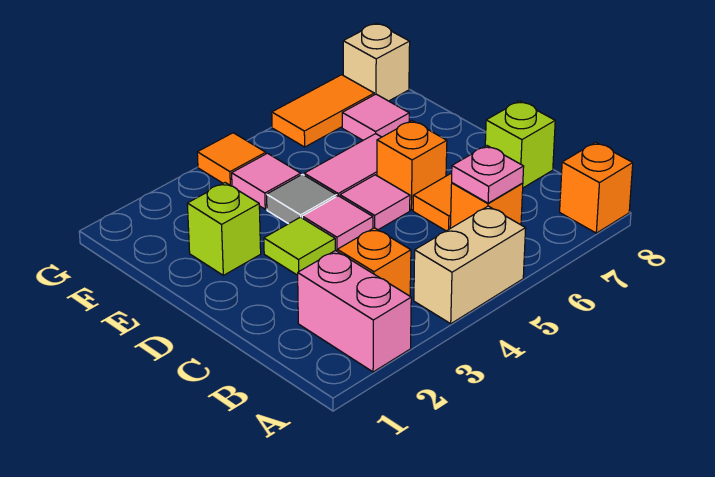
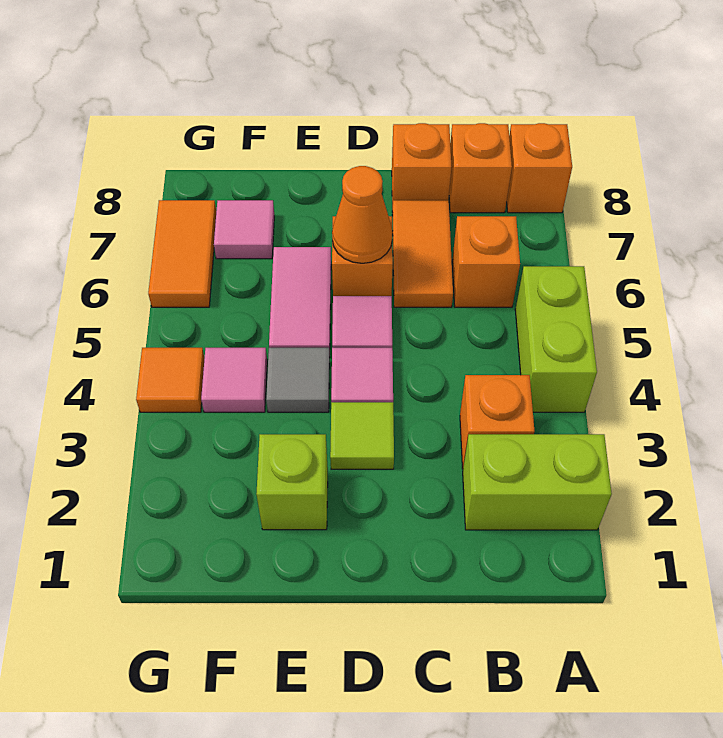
pink brick A2:B2 level 1 -> lime brick A2:B2 level 1
tan brick A4:A5 level 1 -> lime brick A4:A5 level 1
pink plate B6 level 2 -> none
none -> orange brick B8 level 1
lime brick C8 level 1 -> orange brick C8 level 1
none -> orange cone D6 level 2
tan brick G8 level 1 -> none

